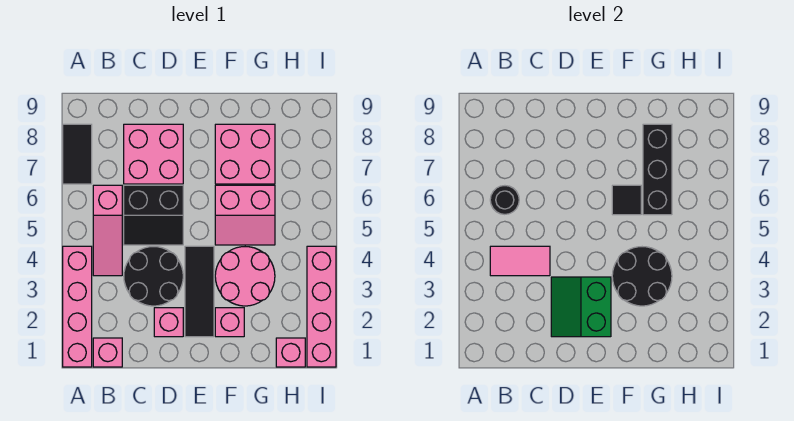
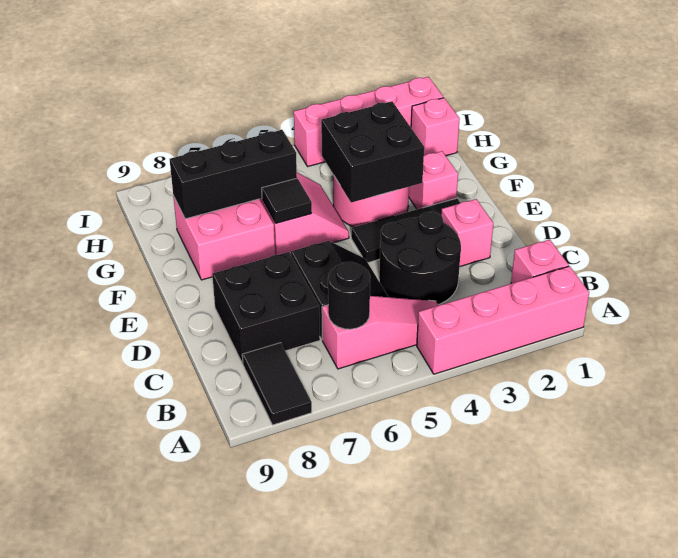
black tile A7:A8 level 1 -> black tile A8:B8 level 1
pink tile B4:C4 level 2 -> none
pink brick C7:D8 level 1 -> black brick C7:D8 level 1
green slope D2:E3 level 2 top E -> none
black round brick F3:G4 level 2 -> black brick F3:G4 level 2

